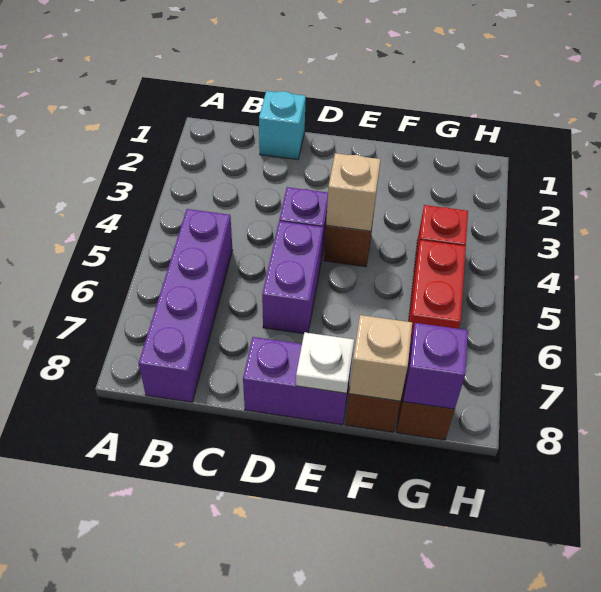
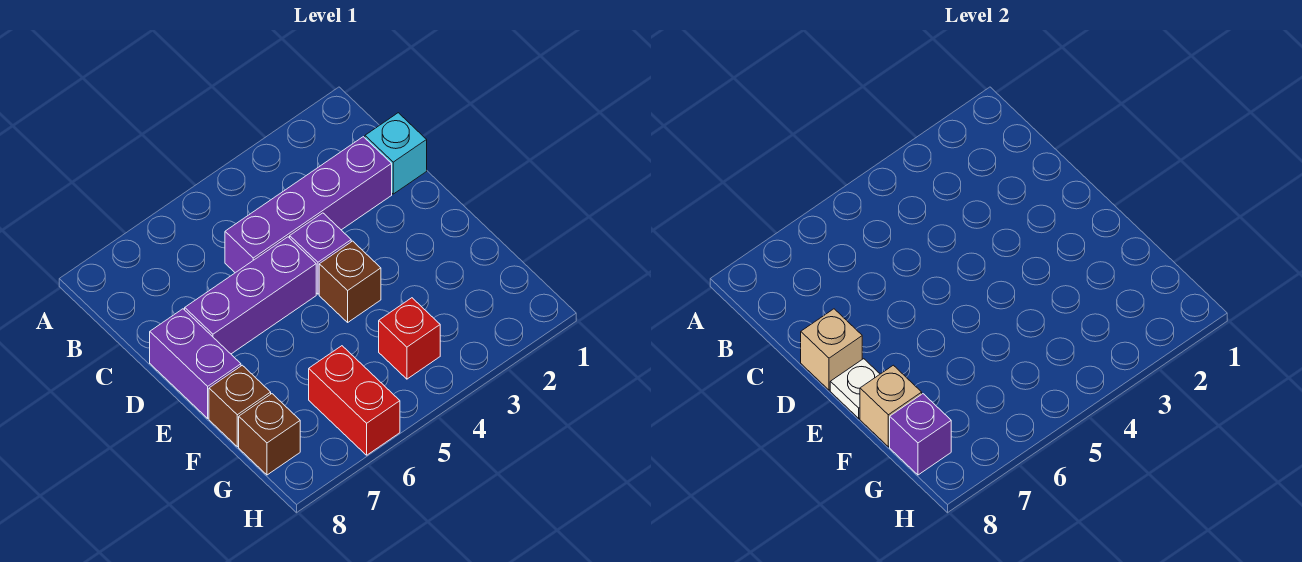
purple brick B5:B8 level 1 -> purple brick C2:C5 level 1
purple brick D5:D6 level 1 -> purple brick D5:D7 level 1
tan brick E4 level 2 -> tan brick D8 level 2
red brick G5:G6 level 1 -> red brick G6:H6 level 1

